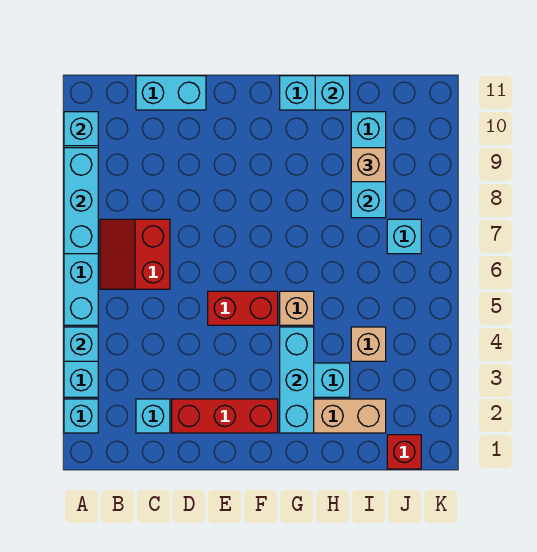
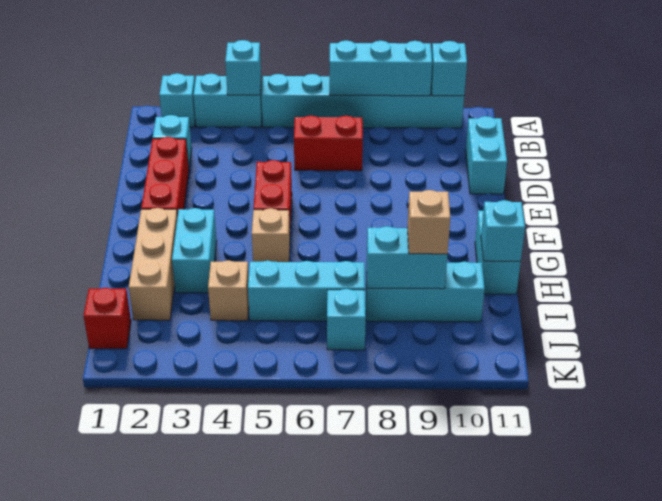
cyan brick G2:G4 level 2 -> cyan brick I5:I7 level 1

